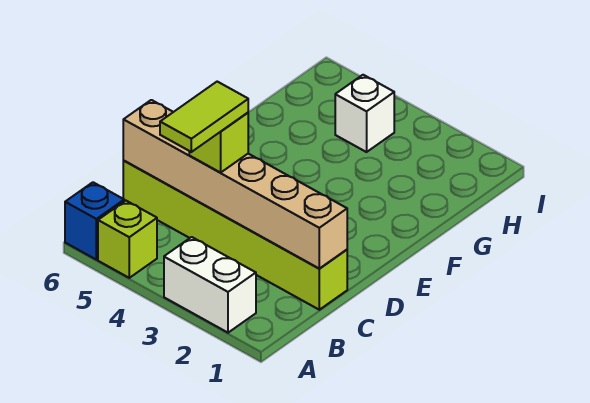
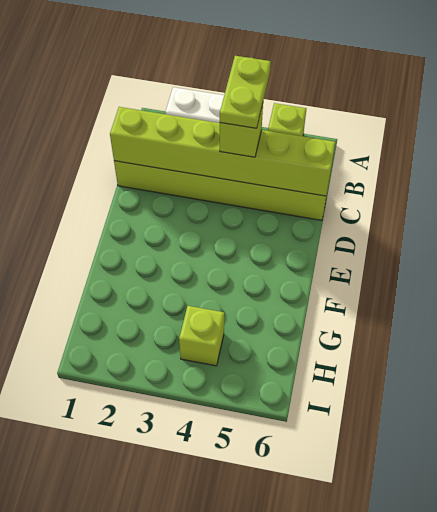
blue brick A6 level 1 -> none
lime tile B4:C4 level 4 -> lime plate B4:C4 level 4
tan brick C1:C6 level 2 -> lime brick C1:C6 level 2
white brick H4 level 1 -> lime brick H4 level 1

